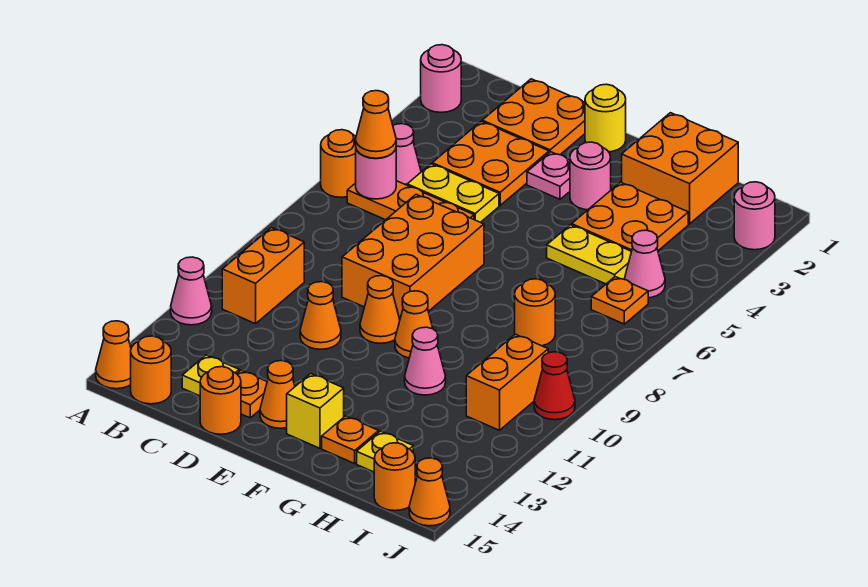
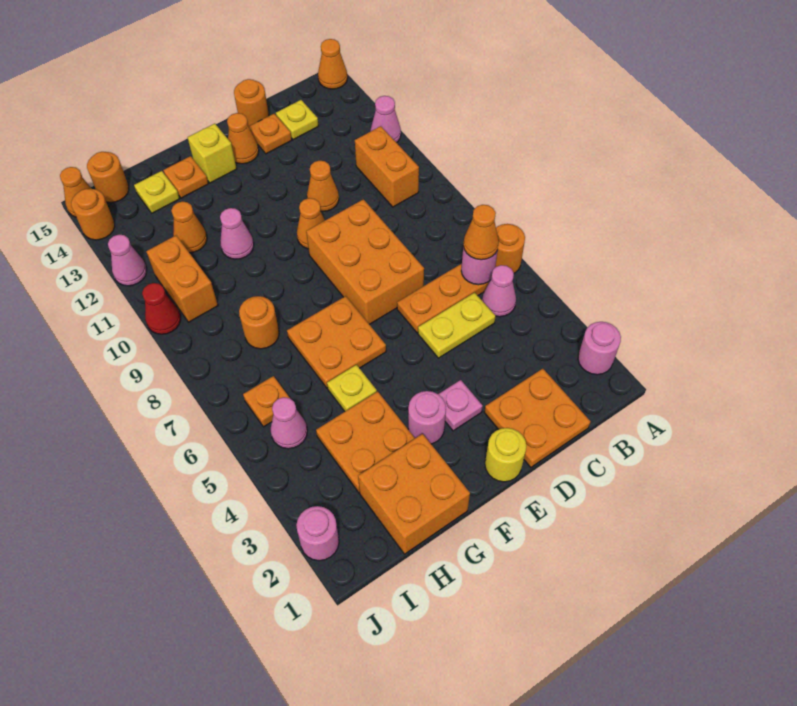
orange round brick B15 level 1 -> orange round brick J14 level 1
orange plate C3:D4 level 1 -> orange plate F6:G7 level 1
orange cone F10 level 1 -> orange cone H12 level 1
yellow plate G5:H5 level 1 -> yellow plate G5 level 1
none -> pink cone J12 level 1

